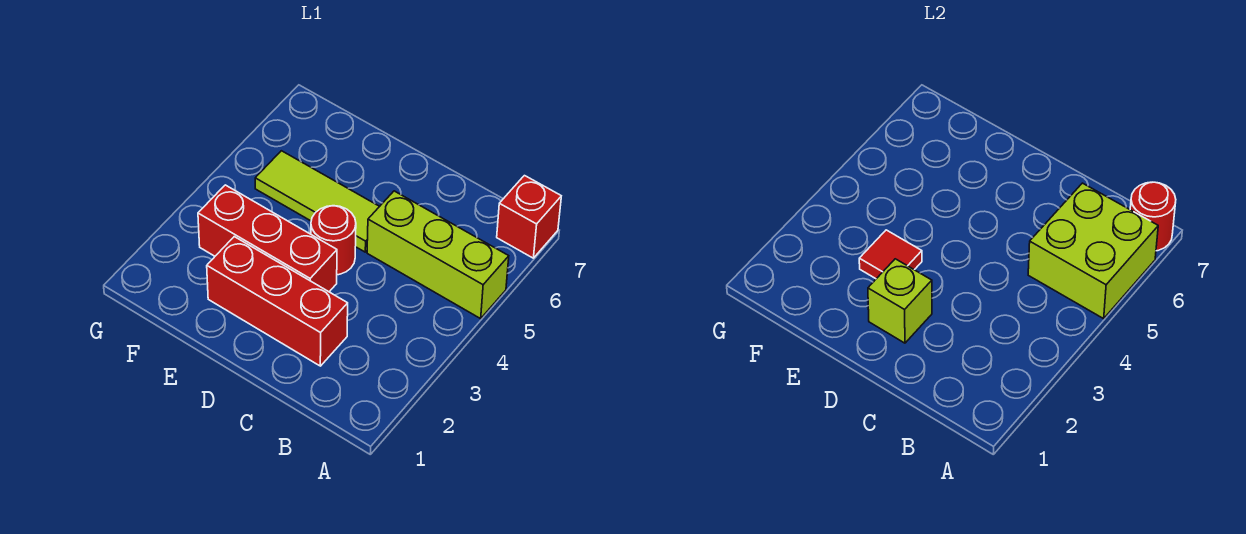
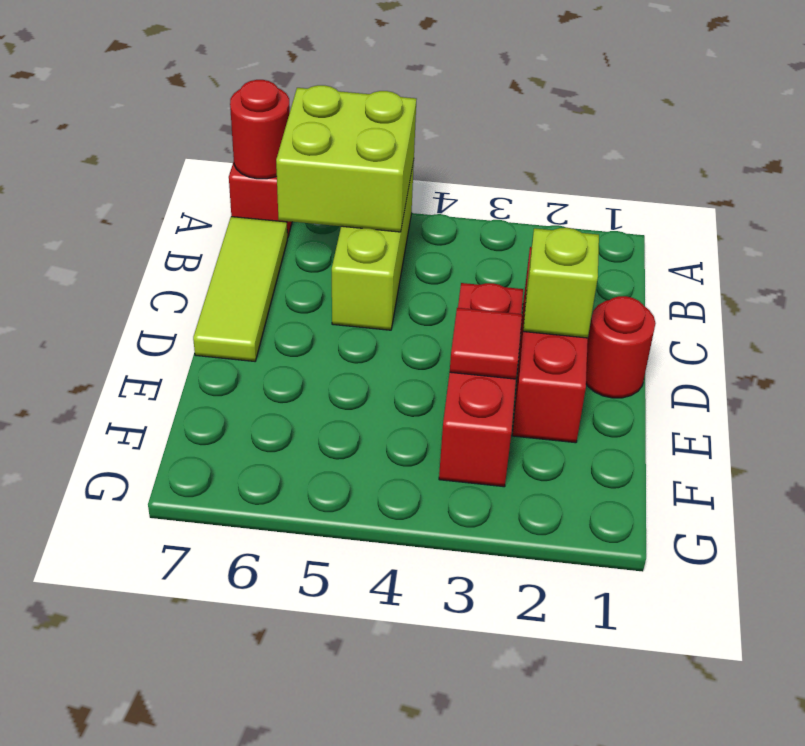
red round brick D4 level 1 -> red round brick D1 level 1
lime tile D5:F5 level 1 -> lime tile B7:D7 level 1

